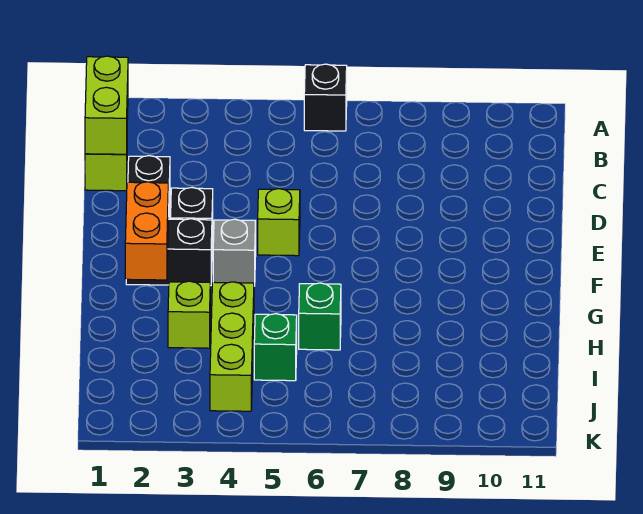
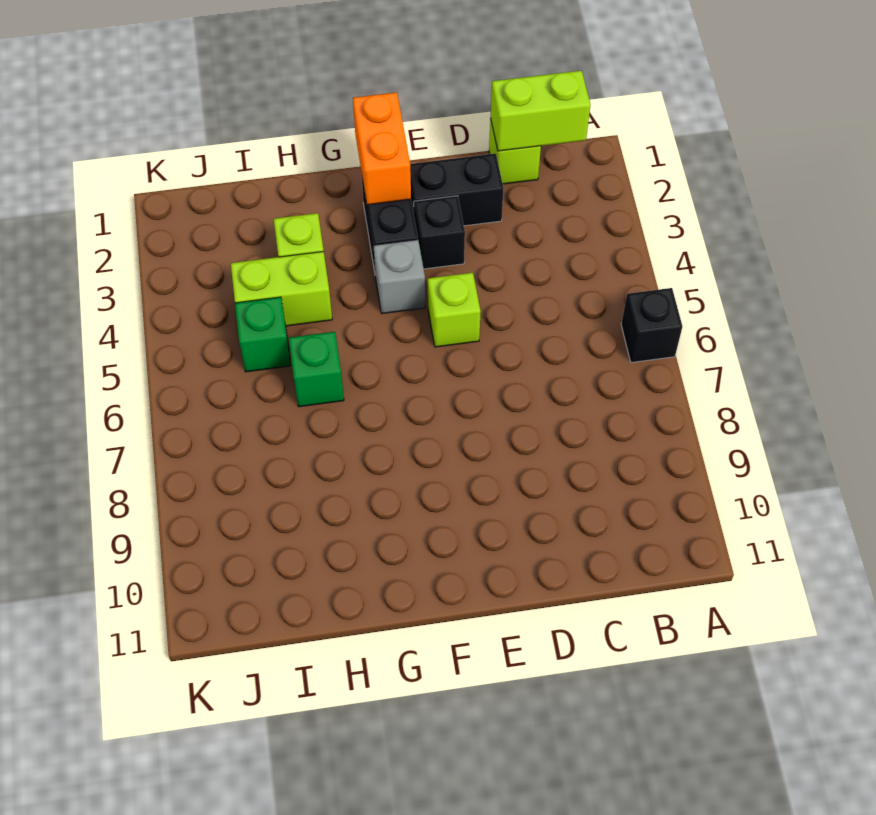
orange brick F2:G2 level 2 -> orange brick F1:F2 level 2
lime brick H4:J4 level 1 -> lime brick H4:I4 level 1

